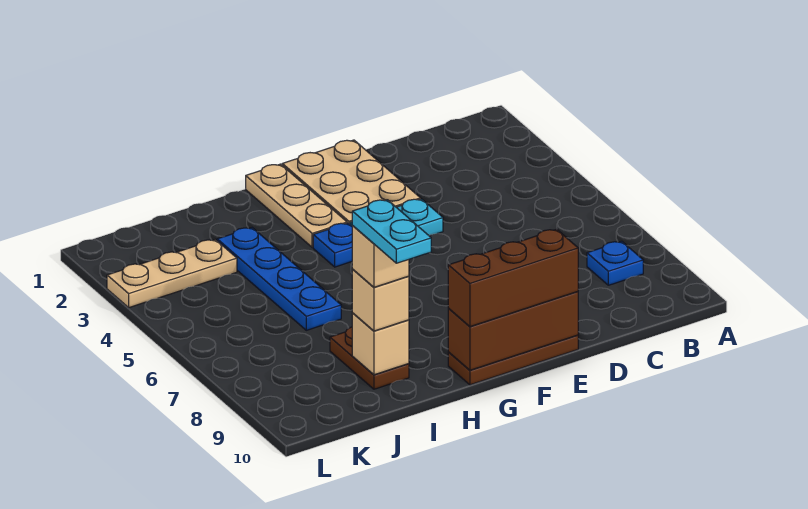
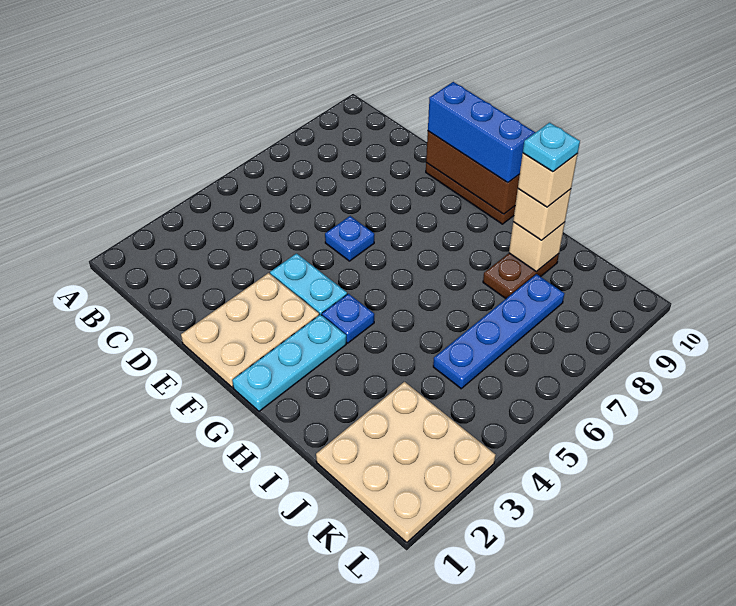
blue plate B8 level 1 -> blue plate E6 level 1
brown brick E10:G10 level 3 -> blue brick E10:G10 level 3
tan plate G1:G3 level 1 -> cyan plate G1:G3 level 1
blue plate I3:I6 level 1 -> blue plate J5:J8 level 1
cyan plate I9:I10 level 5 -> cyan plate I9 level 5
tan plate J3:L3 level 1 -> tan plate J1:L3 level 1

